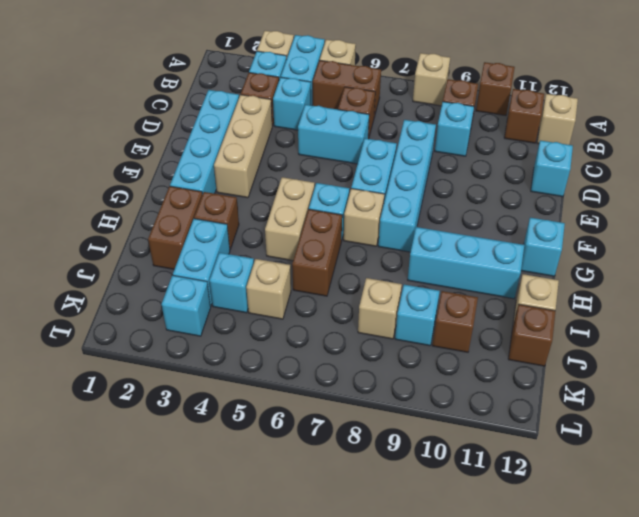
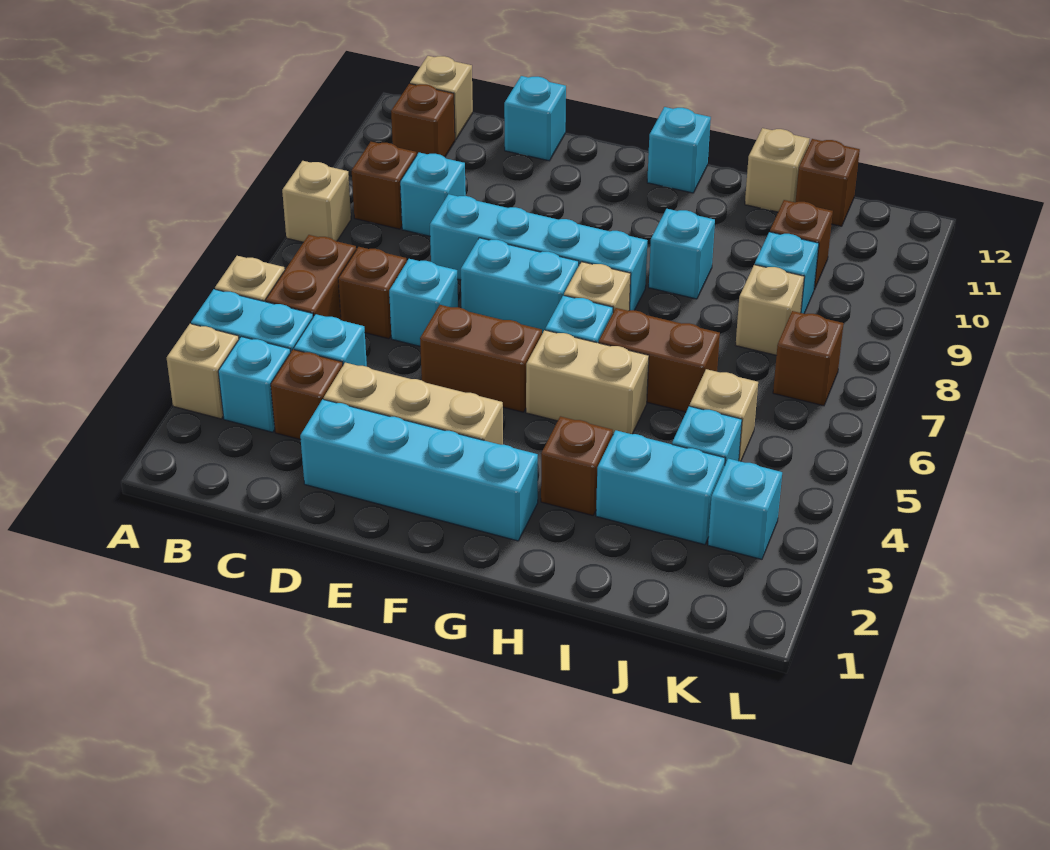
brown brick A10 level 1 -> brown brick K7 level 1
cyan brick D5:D6 level 1 -> cyan brick D6 level 1
brown brick H2:I2 level 1 -> brown brick E5:F5 level 1
cyan brick H9:H11 level 1 -> cyan brick H9 level 1

